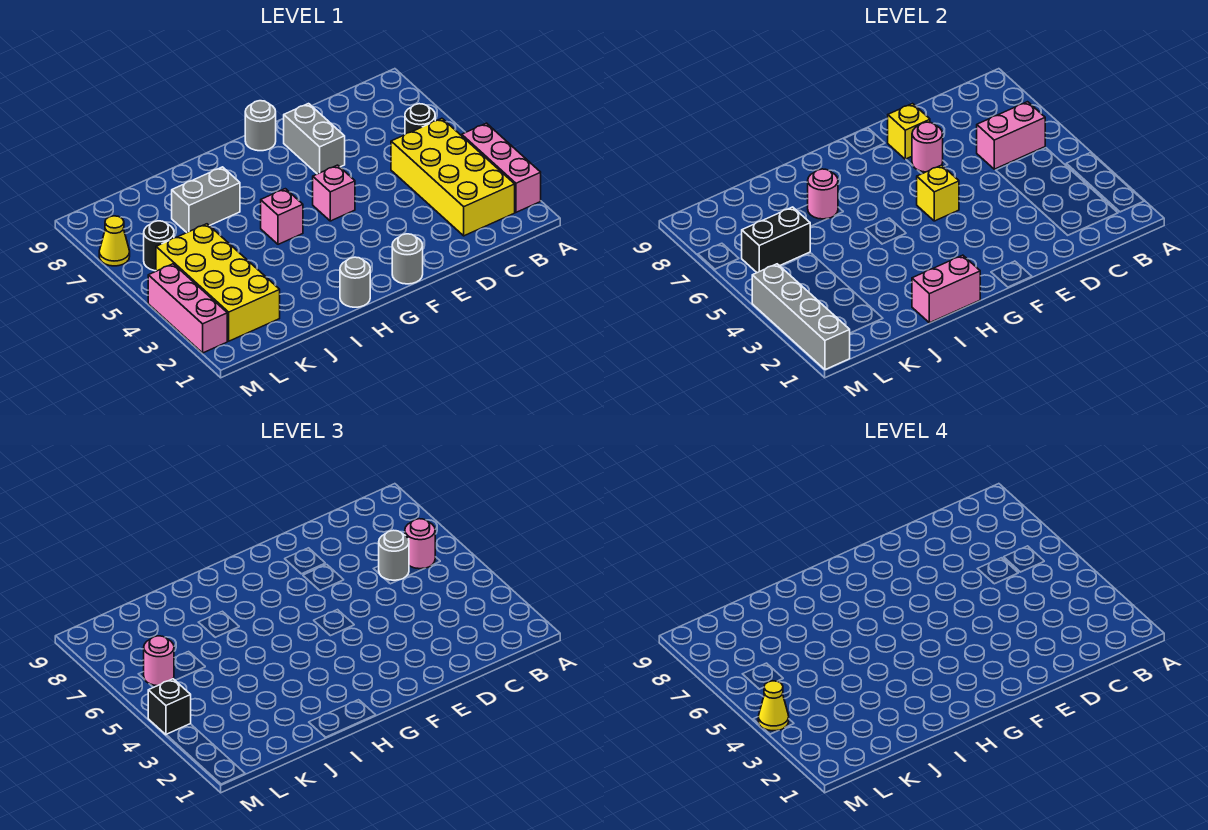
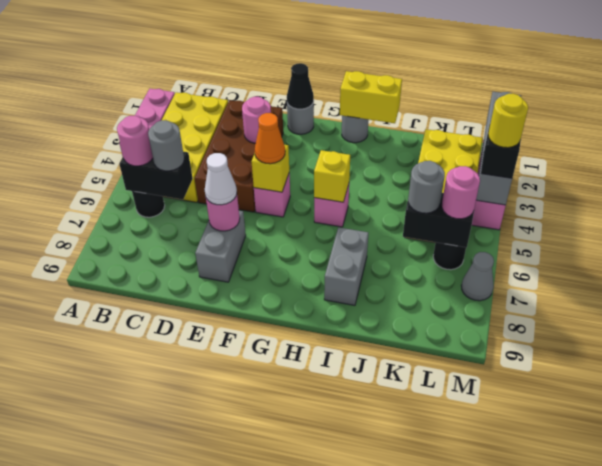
pink brick B6:C6 level 2 -> black brick B6:C6 level 2
none -> brown brick D2:E5 level 1
none -> white cone E7 level 3
yellow brick E8 level 2 -> yellow brick H5 level 2
none -> black cone F1 level 2
none -> orange cone F5 level 3
grey round brick F9 level 1 -> grey round brick K6 level 3
pink brick H1:I1 level 2 -> yellow brick H1:I1 level 2
grey brick I7:J7 level 1 -> grey brick I7:I8 level 1
pink round brick I7 level 2 -> pink round brick E3 level 2
yellow cone M4 level 4 -> yellow round brick M4 level 4
yellow cone M7 level 1 -> grey cone M7 level 1

